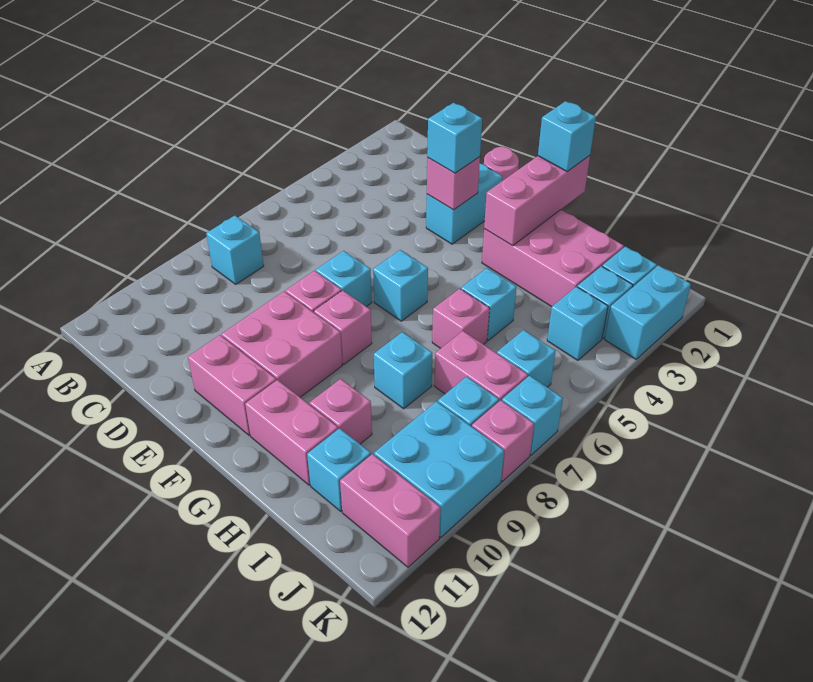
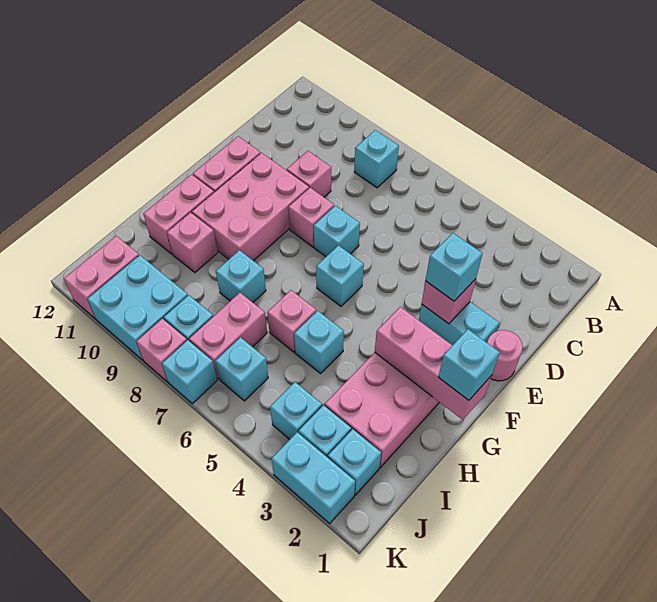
pink brick E9:F10 level 1 -> pink brick E9:G10 level 1
pink brick F8 level 1 -> pink brick D9 level 1
cyan brick I11 level 1 -> none

